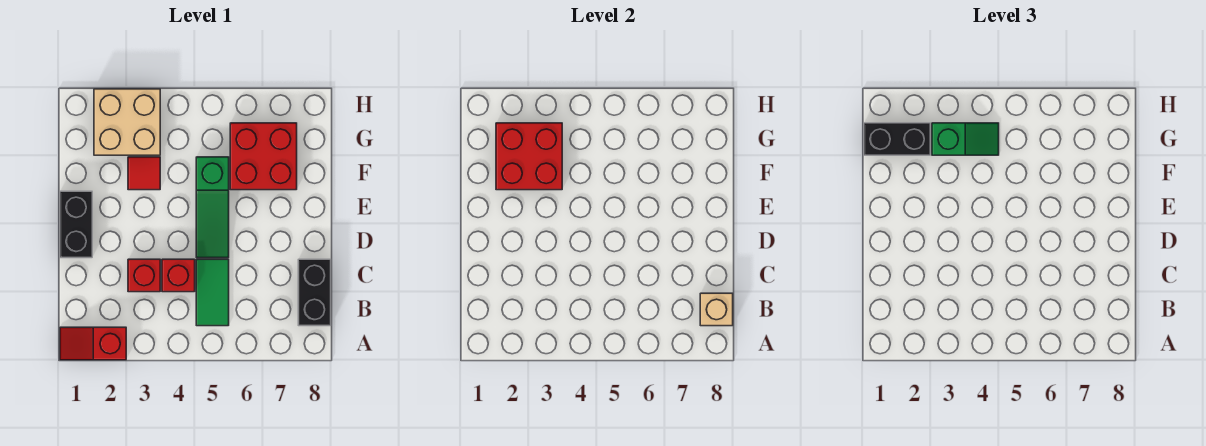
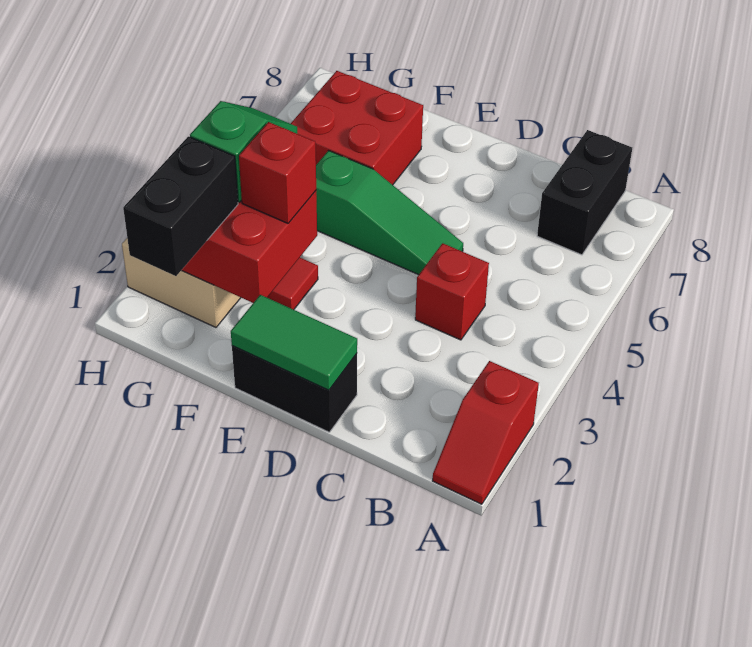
green tile B5:C5 level 1 -> green tile D1:E1 level 2
black brick B8:C8 level 1 -> black brick B7:B8 level 1
tan brick B8 level 2 -> none
red brick C3 level 1 -> red brick F3 level 3

